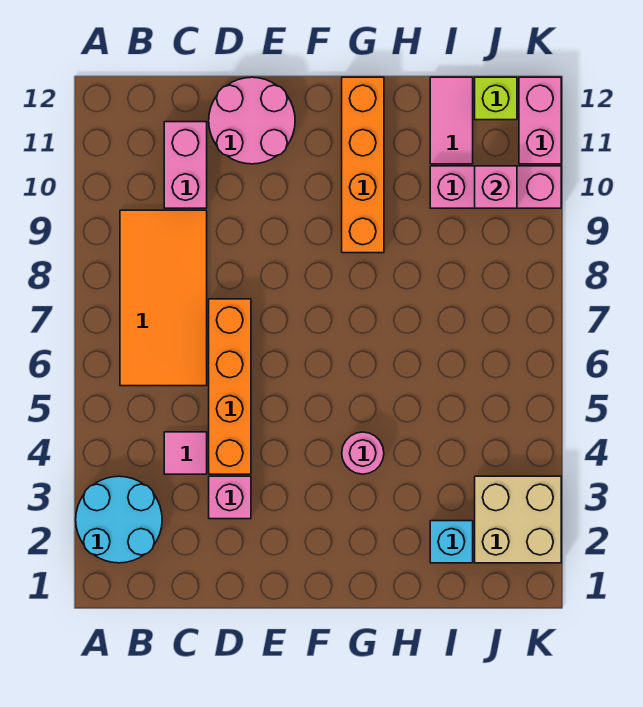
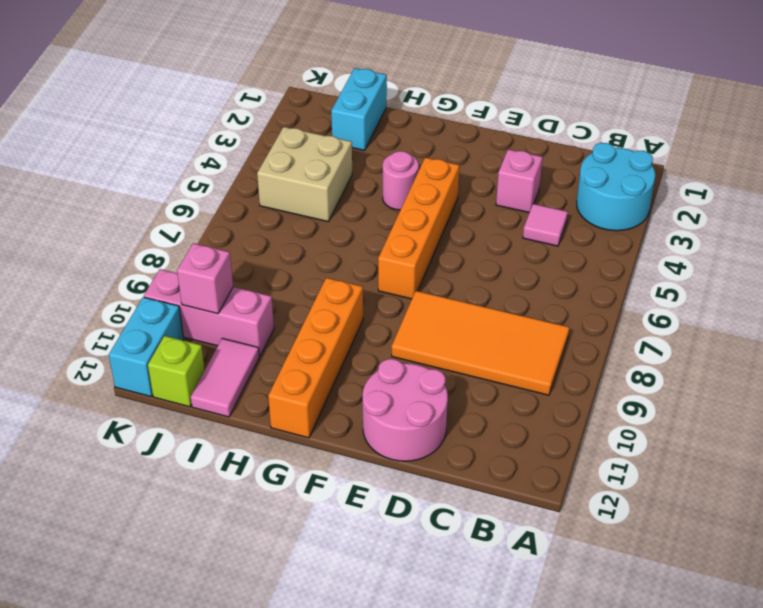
orange tile B6:C9 level 1 -> orange tile B8:E9 level 1
pink brick C10:C11 level 1 -> none
orange brick D4:D7 level 1 -> orange brick F4:F7 level 1
cyan brick I2 level 1 -> cyan brick I1:I2 level 1
tan brick J2:K3 level 1 -> tan brick I4:J5 level 1
pink brick K11:K12 level 1 -> cyan brick K11:K12 level 1

